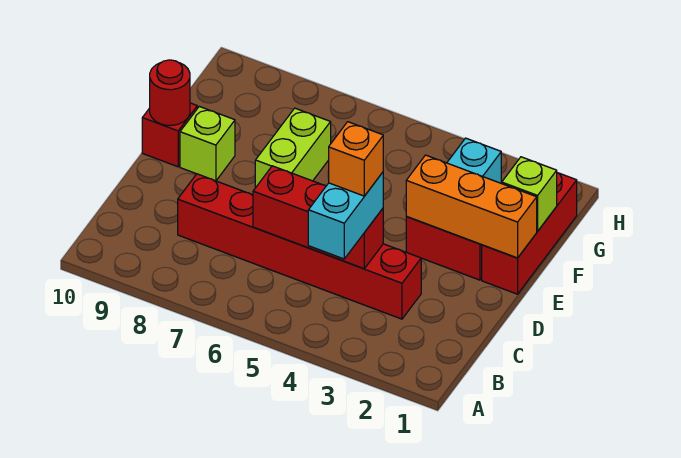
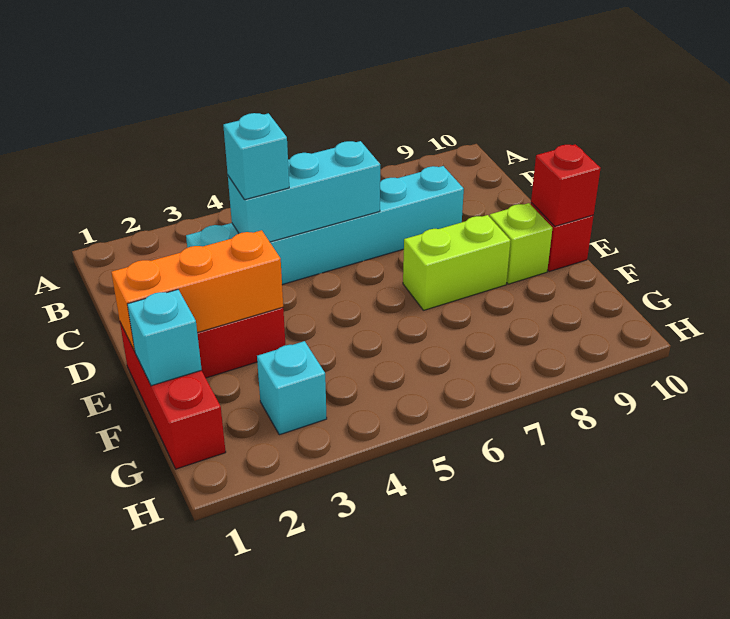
cyan brick B4:C4 level 3 -> cyan brick C4 level 3
red brick C3:C8 level 1 -> cyan brick C3:C8 level 1
red brick C4:C6 level 2 -> cyan brick C4:C6 level 2
orange brick C4 level 4 -> none
lime brick E7:F7 level 1 -> lime brick E7:E8 level 1
red round brick E10 level 2 -> red brick E10 level 2
lime brick F1 level 2 -> cyan brick F1 level 2

